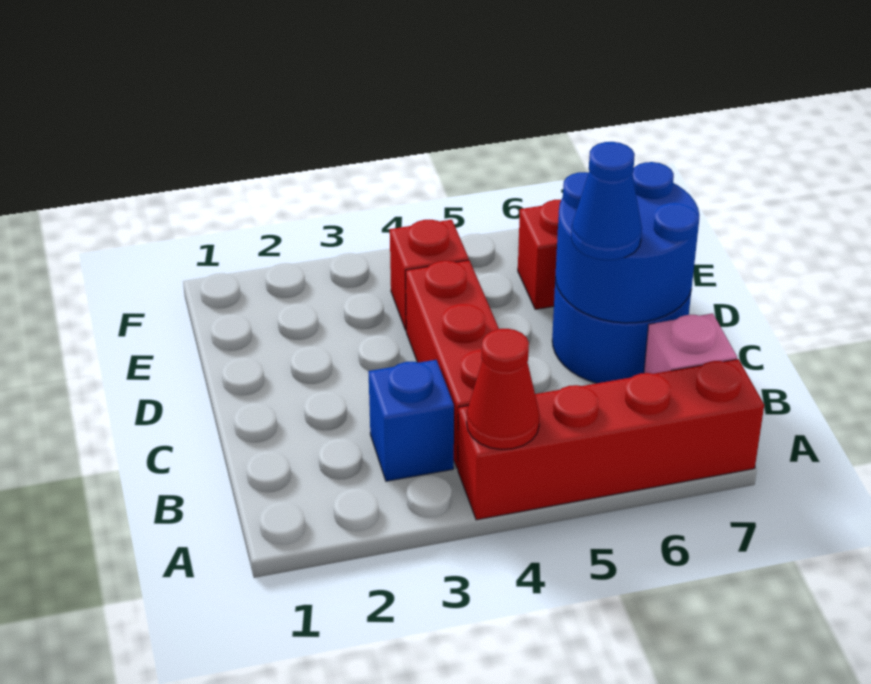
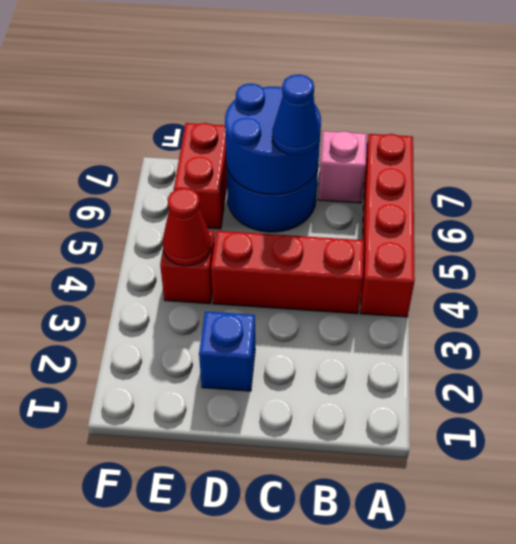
red cone A4 level 2 -> red cone E4 level 2
blue brick B3 level 1 -> blue brick D2 level 1

